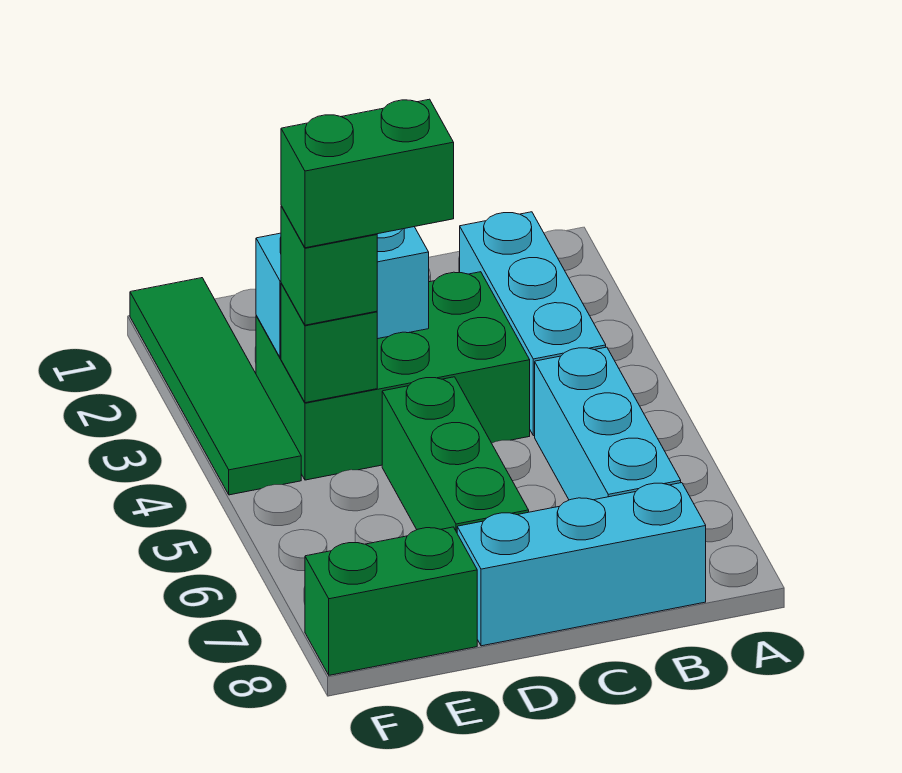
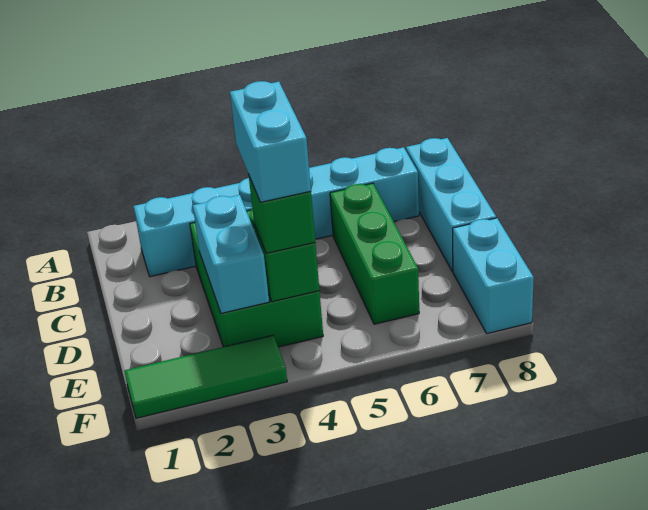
green brick D4:E4 level 4 -> cyan brick D4:E4 level 4
green brick D5:D7 level 1 -> green brick C6:E6 level 1
green brick E8:F8 level 1 -> cyan brick E8:F8 level 1
green tile F1:F4 level 1 -> green tile F1:F3 level 1

